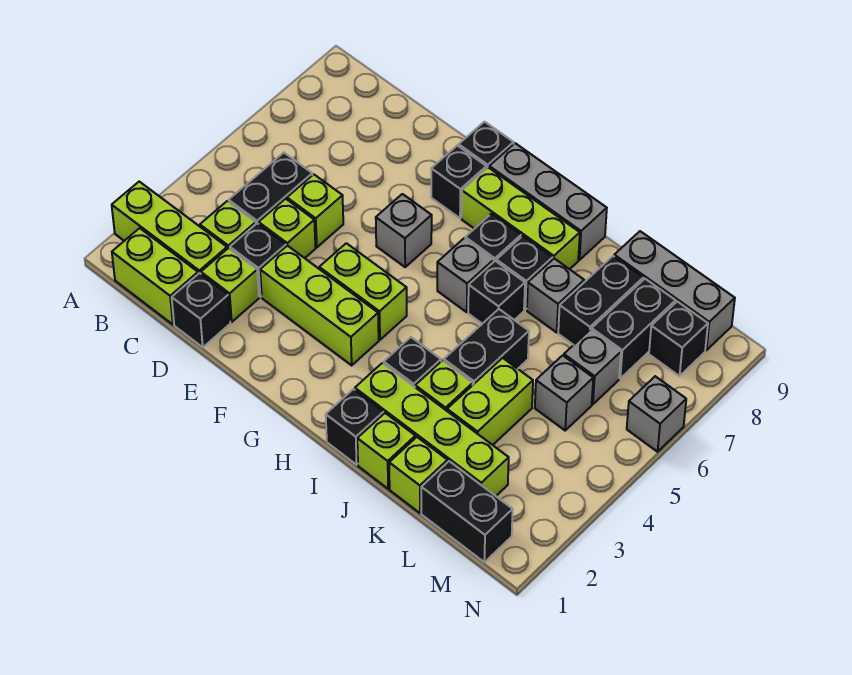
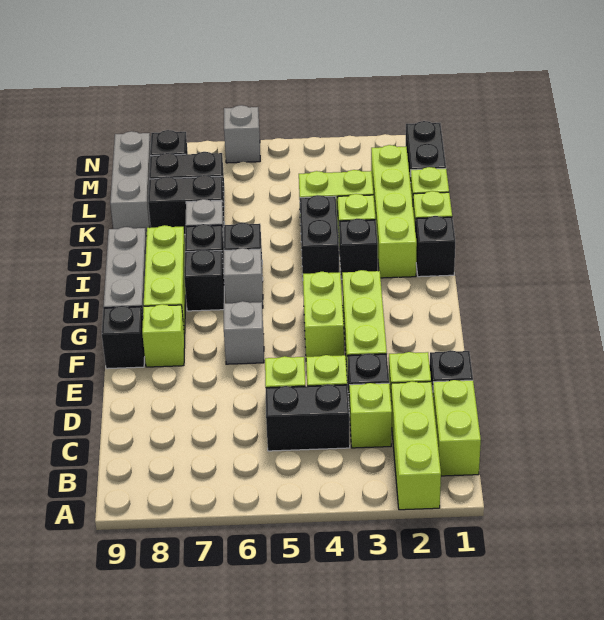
black brick F8 level 1 -> lime brick F8 level 1
black brick J4:J5 level 1 -> black brick I4:J4 level 1
grey brick L5 level 1 -> none
grey brick L6 level 1 -> none

